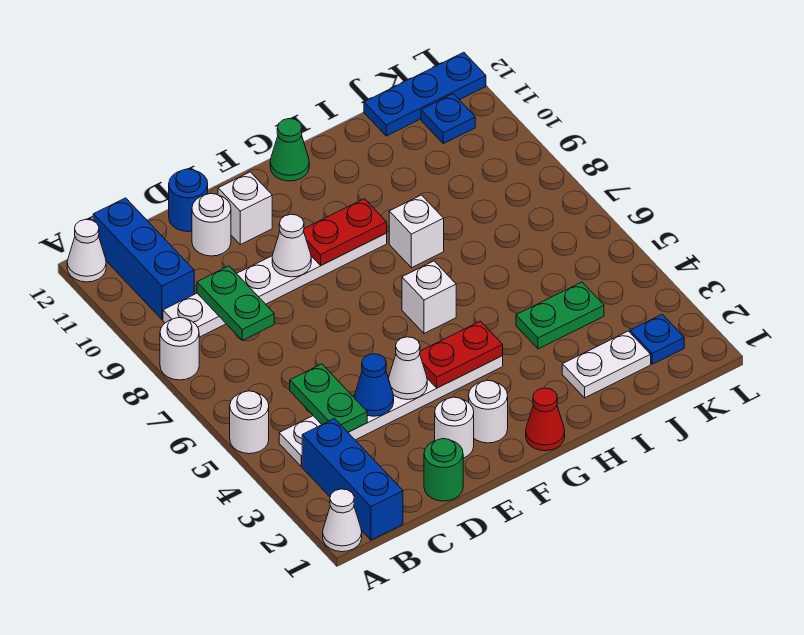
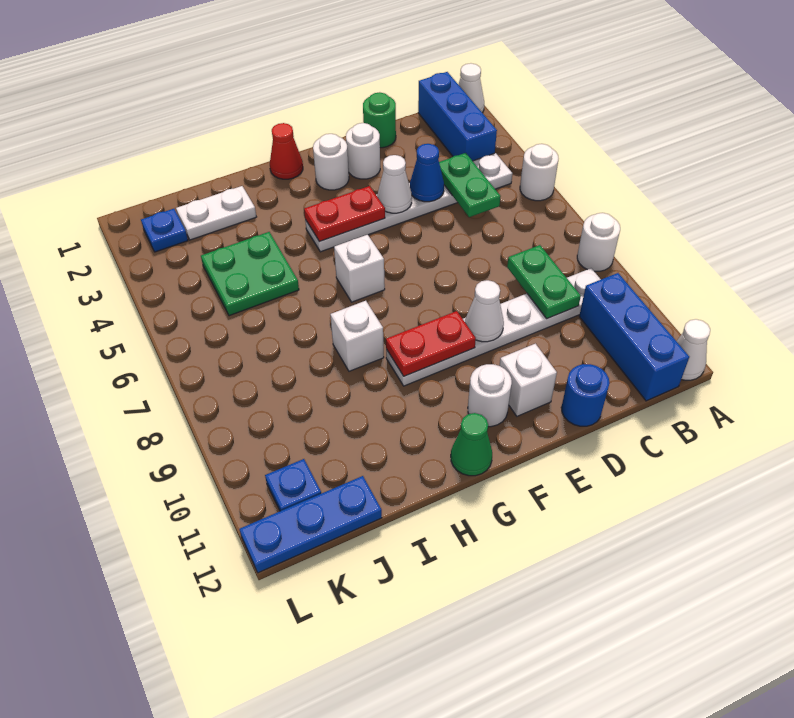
white round brick D11 level 1 -> white round brick F11 level 1
green plate I4:J4 level 1 -> green plate I4:J5 level 1

